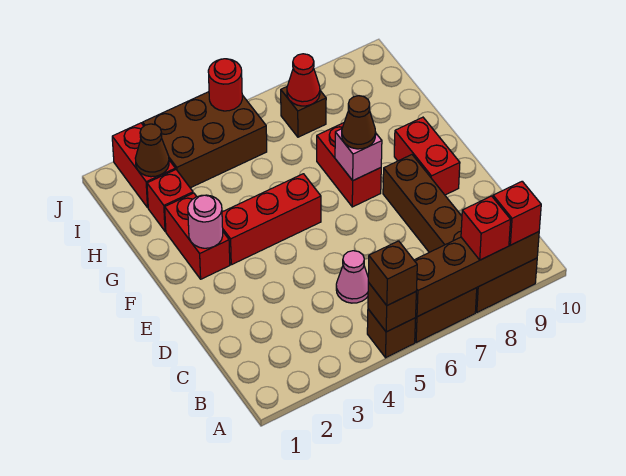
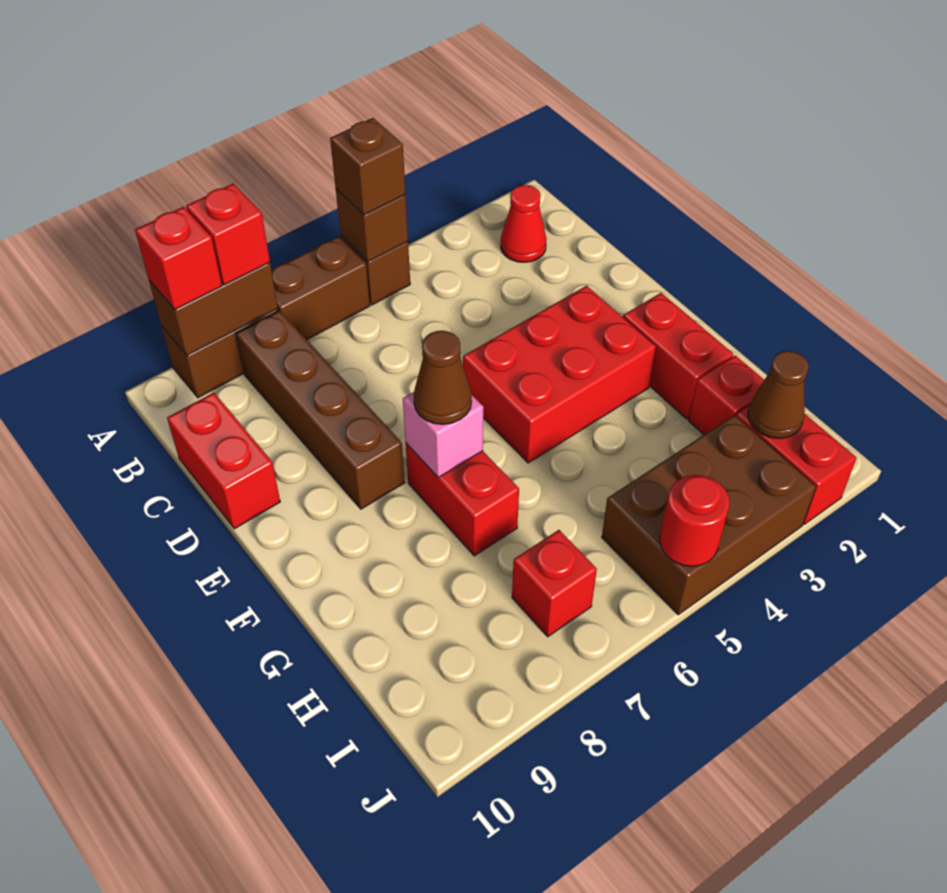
brown brick A6:A9 level 2 -> brown brick A8:A9 level 2
pink cone C5 level 1 -> none
red brick E9:F9 level 1 -> red brick C10:D10 level 1
pink round brick F2 level 2 -> none
red brick F3:F5 level 1 -> red brick E3:F5 level 1
brown brick I7 level 1 -> red brick I7 level 1
red cone I7 level 2 -> red cone B2 level 1

